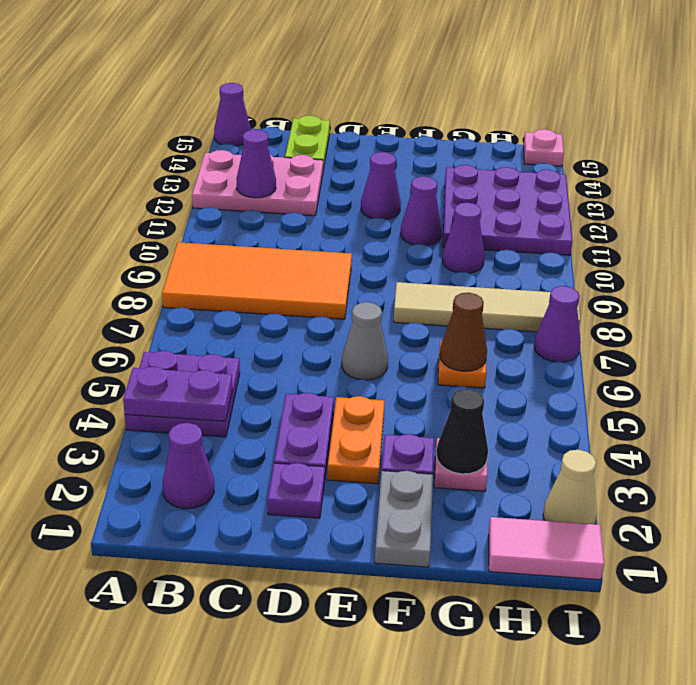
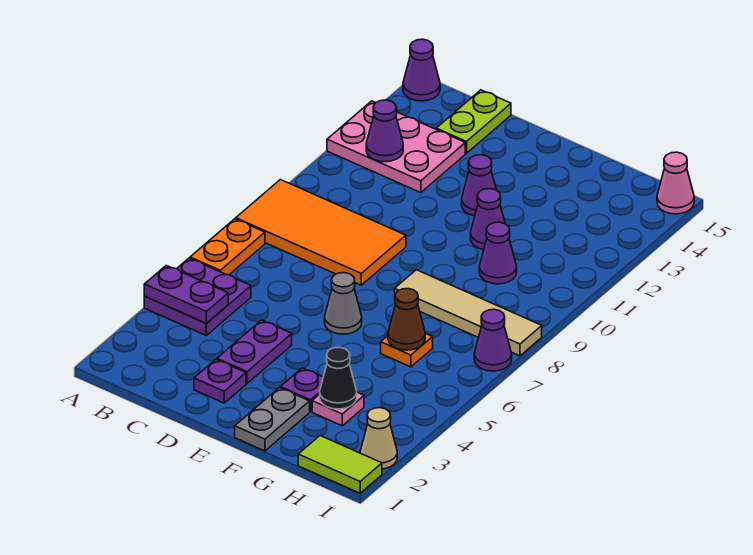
purple cone B2 level 1 -> none
orange plate E3:E4 level 1 -> orange plate A6:A7 level 1
purple plate G11:I13 level 1 -> none
pink tile H1:I1 level 1 -> lime tile H1:I1 level 1
pink plate I15 level 1 -> pink cone I15 level 1

